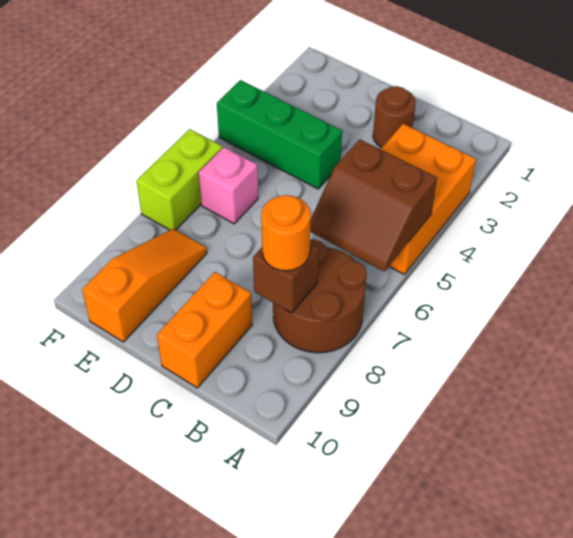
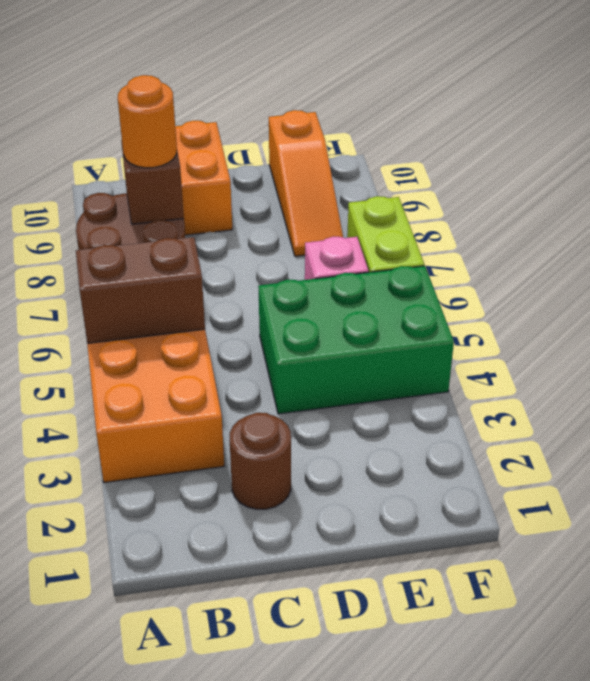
green brick D4:F4 level 1 -> green brick D4:F5 level 1

